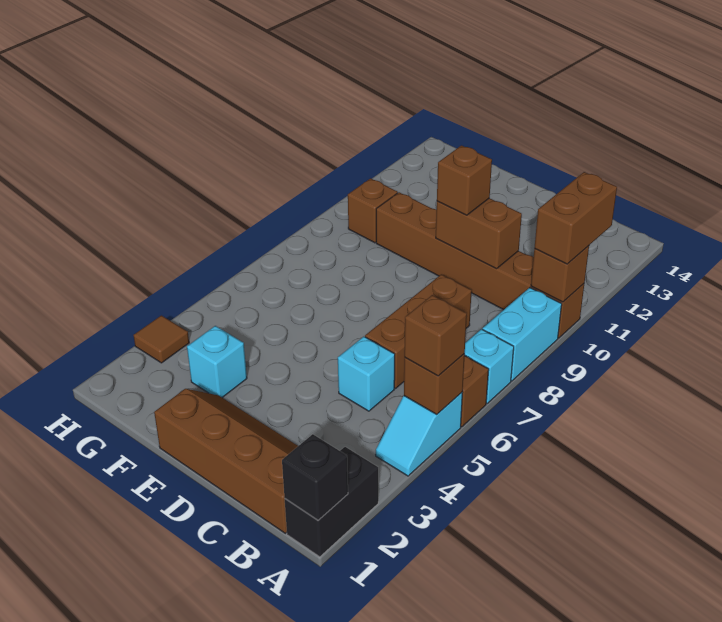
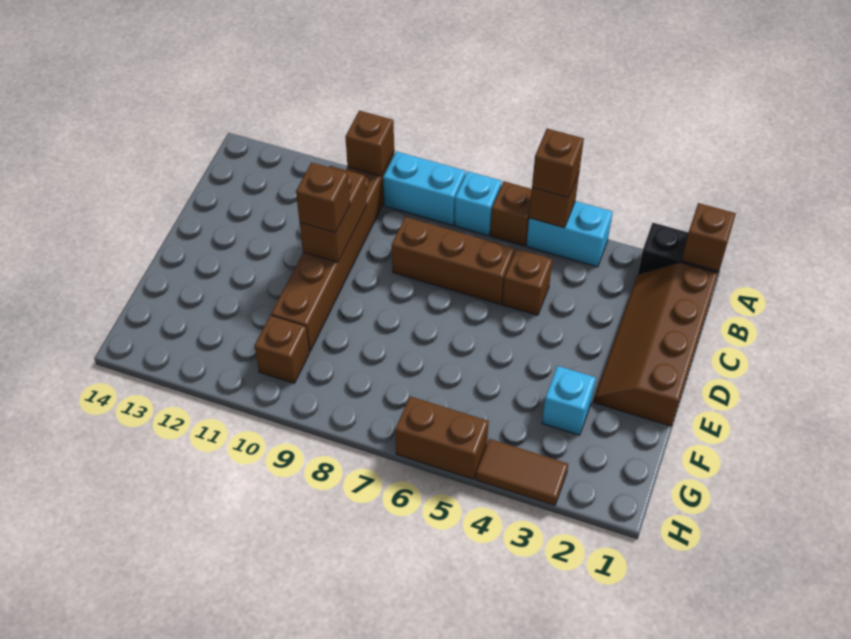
black brick A1 level 2 -> brown brick A1 level 2
cyan slope A4:A5 level 1 top 5 -> cyan brick A4:A5 level 1
brown brick A10:A11 level 3 -> brown brick H5:H6 level 1
cyan brick C5 level 1 -> brown brick C5 level 1
brown tile H3 level 1 -> brown tile H3:H4 level 1

